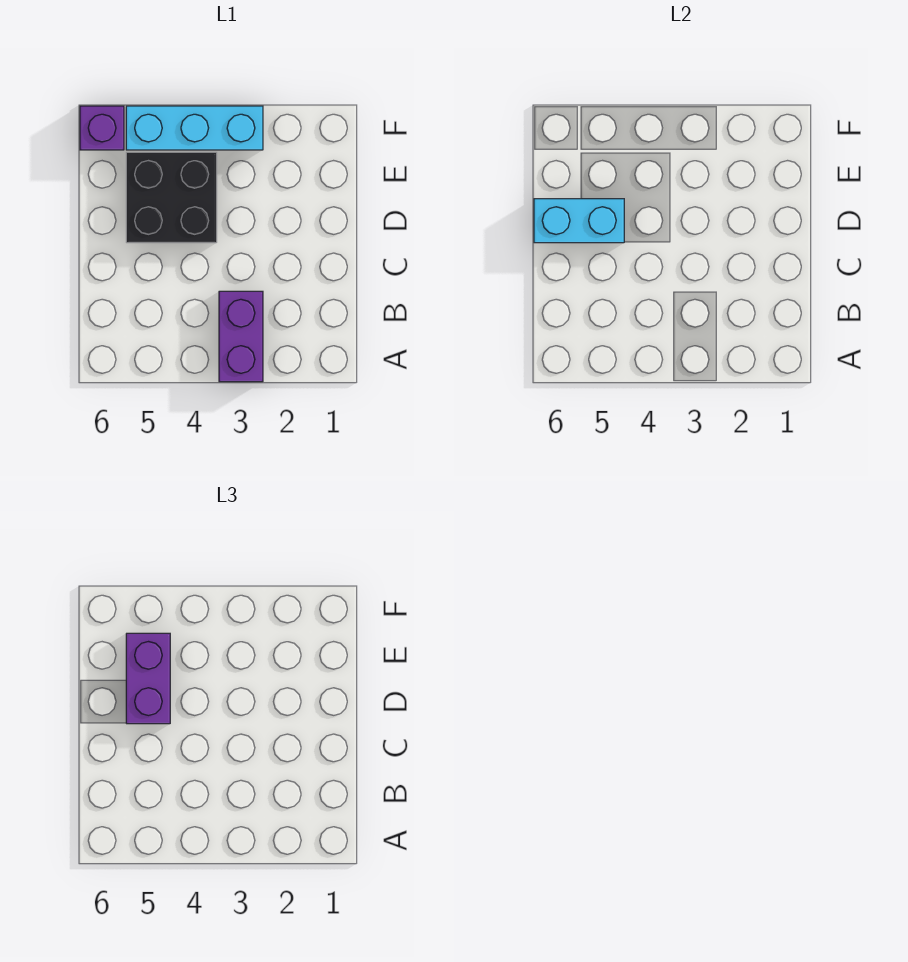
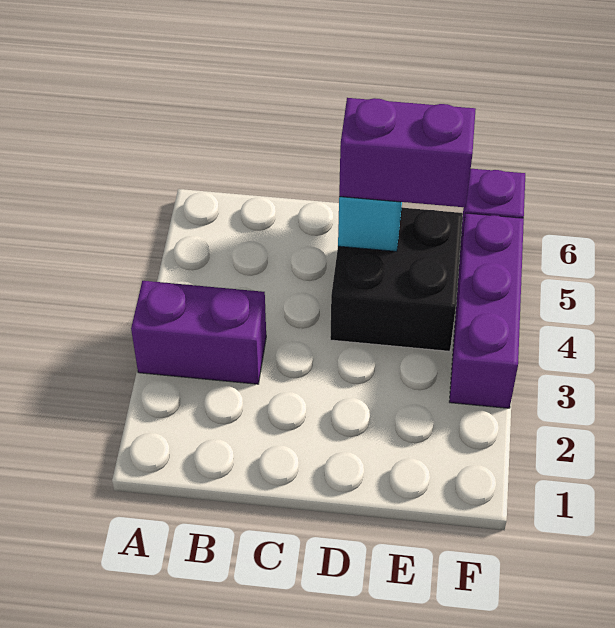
cyan brick F3:F5 level 1 -> purple brick F3:F5 level 1

